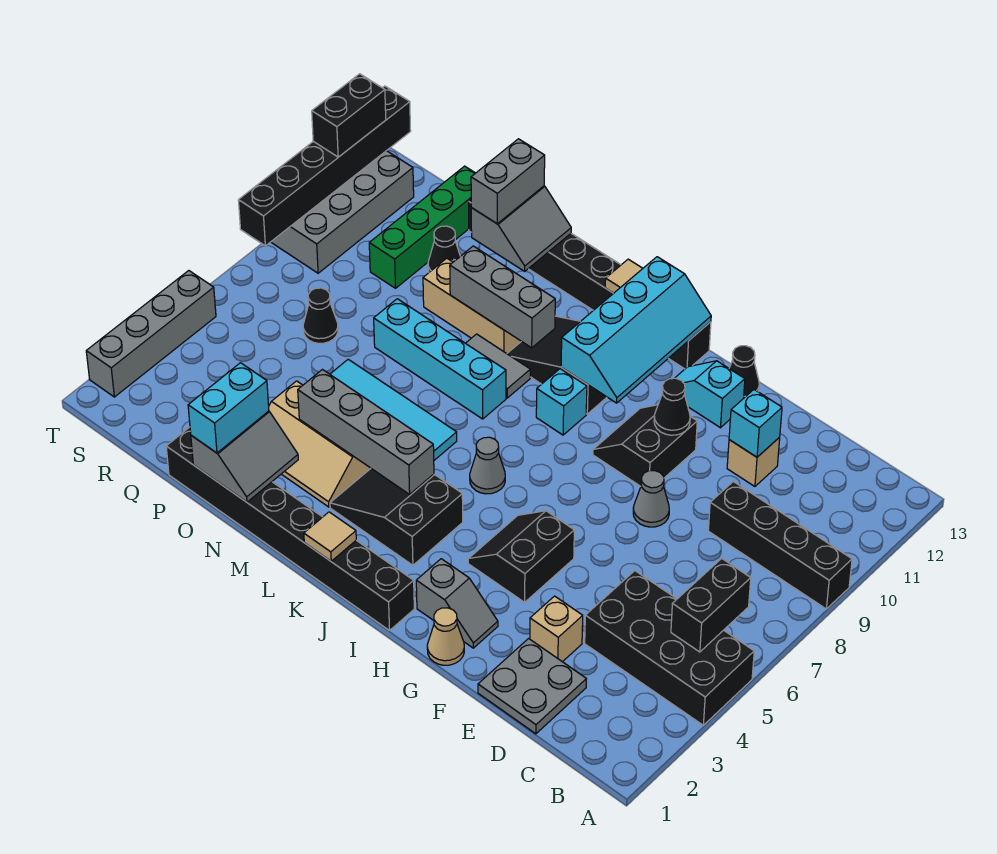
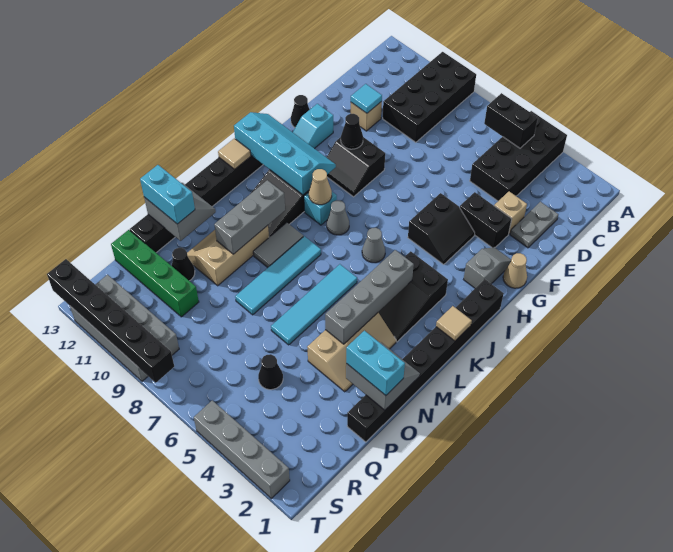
black brick A9:D9 level 1 -> black brick A9:D10 level 1
grey plate D1:E2 level 1 -> grey plate D2:E2 level 1
cyan brick E11 level 2 -> cyan tile E11 level 2
grey cone F8 level 1 -> grey cone J8 level 1
black slope G4:H5 level 1 top G -> black slope G4:H5 level 1 top 5
none -> tan cone J9 level 2
cyan brick L8:O8 level 1 -> cyan tile L8:O8 level 1
grey brick O12:O13 level 3 -> cyan brick O12:O13 level 3
black cone Q7 level 1 -> black cone Q5 level 1
black brick T11:T12 level 3 -> black brick F3:F4 level 1

